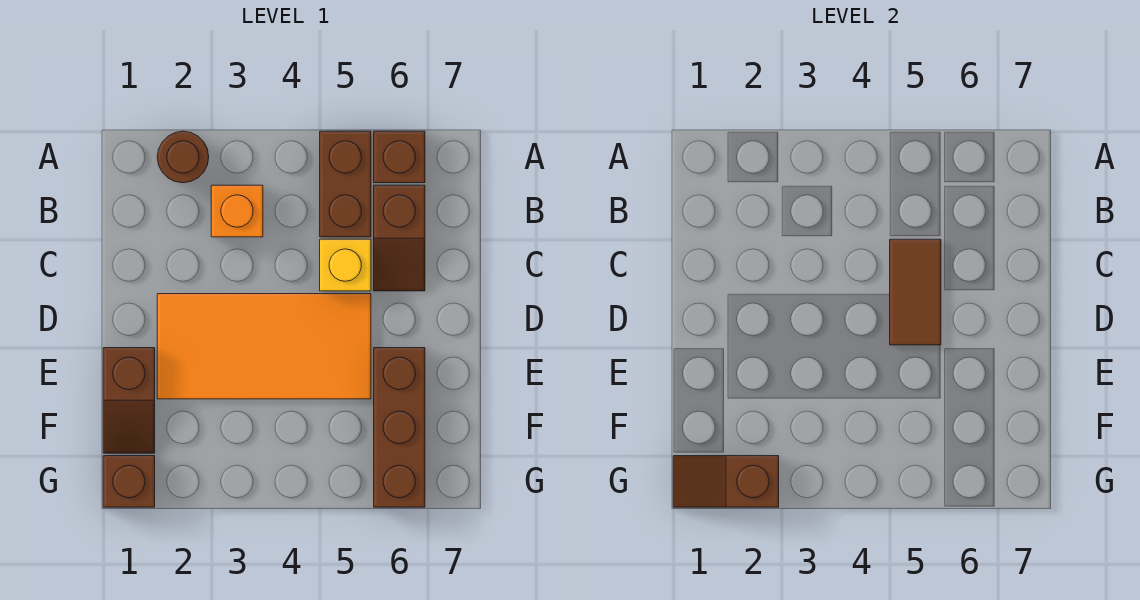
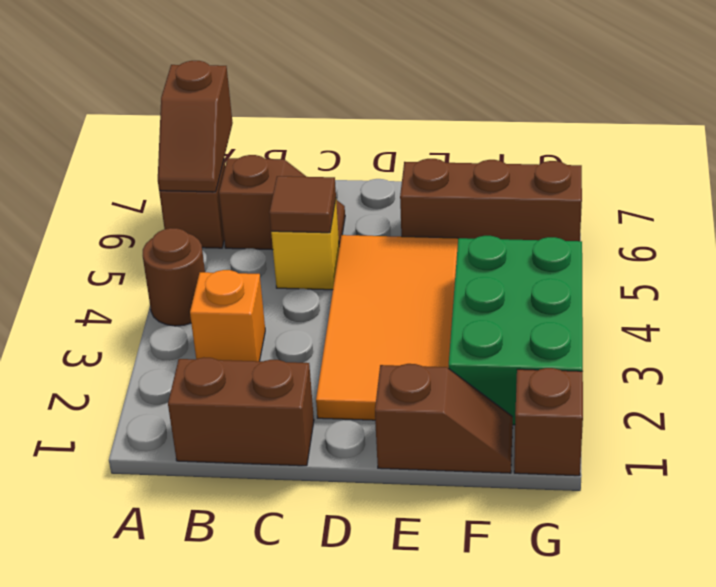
brown round brick A2 level 1 -> brown round brick A4 level 1
brown brick A5:B5 level 1 -> brown brick B1:C1 level 1
brown tile C5:D5 level 2 -> brown tile C5 level 2
none -> green brick F2:G4 level 1
brown slope G1:G2 level 2 top 2 -> brown slope A6:A7 level 2 top 7

